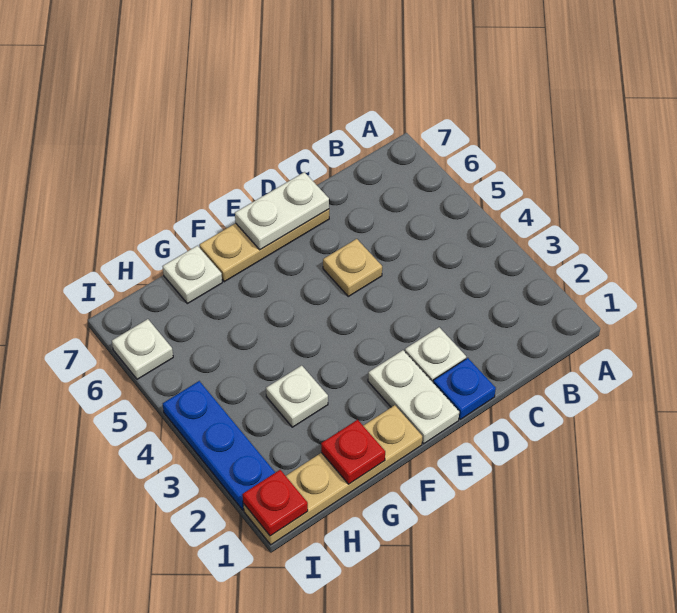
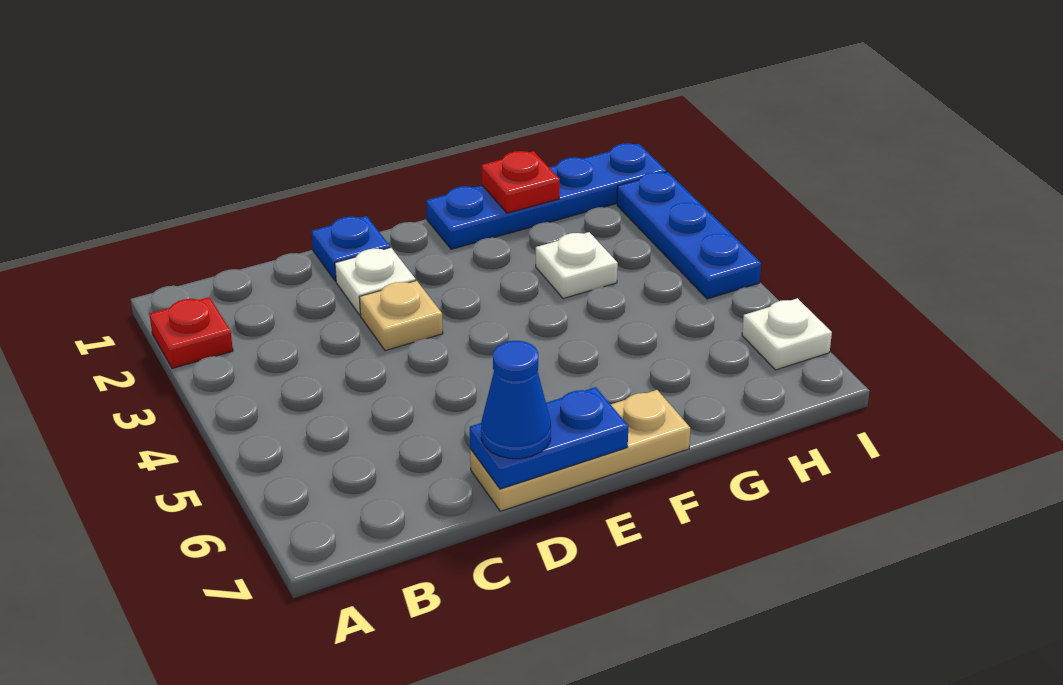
tan plate D5 level 1 -> tan plate D3 level 1
white plate D7:E7 level 2 -> blue plate D7:E7 level 2
none -> blue cone D7 level 3
white plate E1:E2 level 1 -> none
tan plate F1:I1 level 1 -> blue plate F1:I1 level 1
white plate G7 level 1 -> none
red plate I1 level 2 -> red plate A2 level 1

